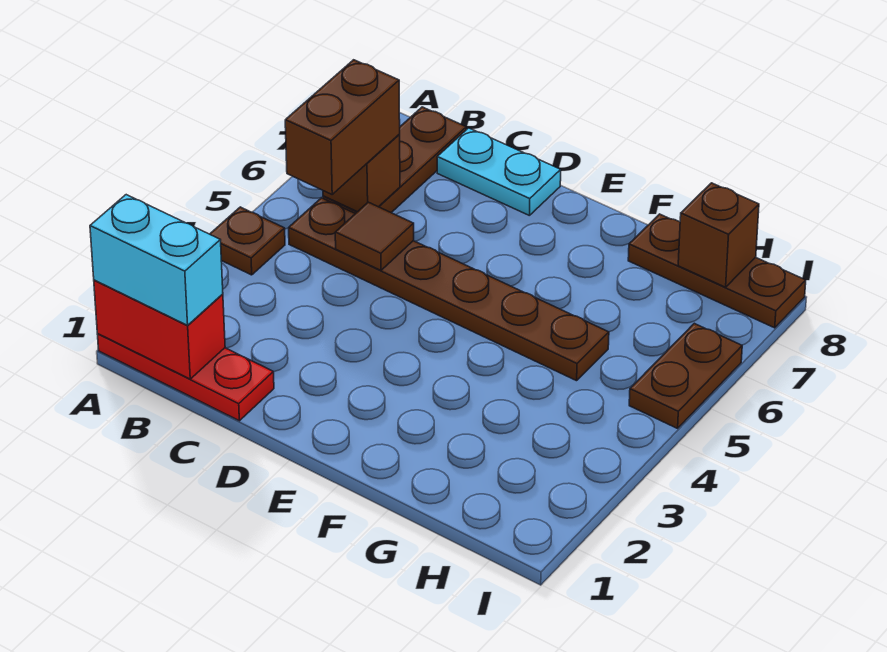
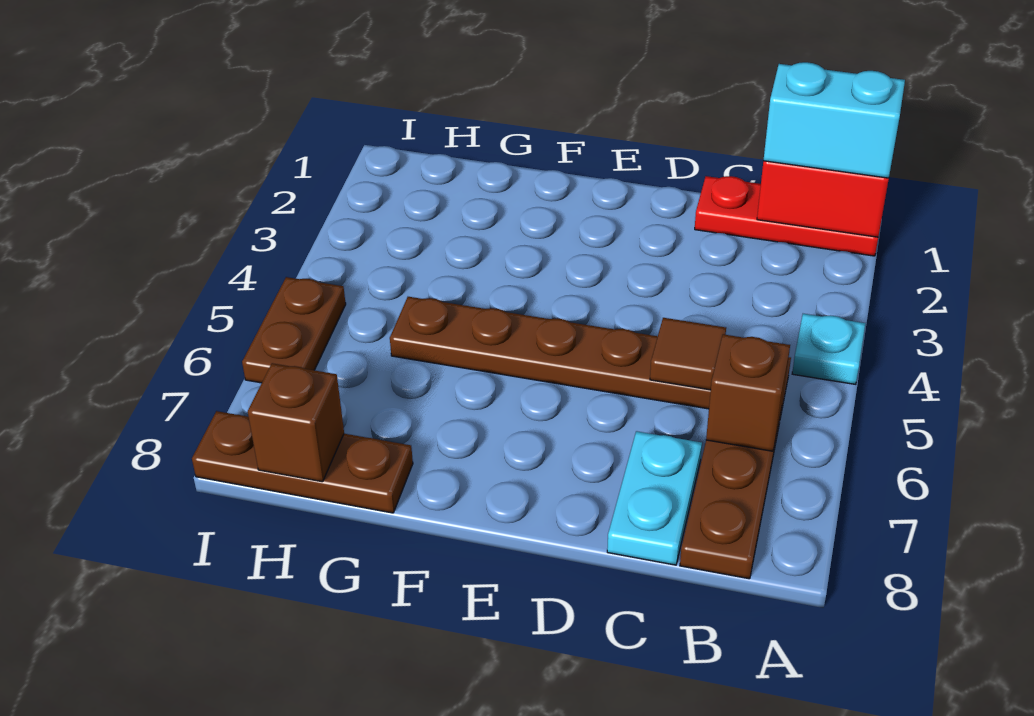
brown plate A4 level 1 -> cyan plate A4 level 1
brown brick B5:B6 level 3 -> none
cyan plate C8:D8 level 1 -> cyan plate C7:C8 level 1

